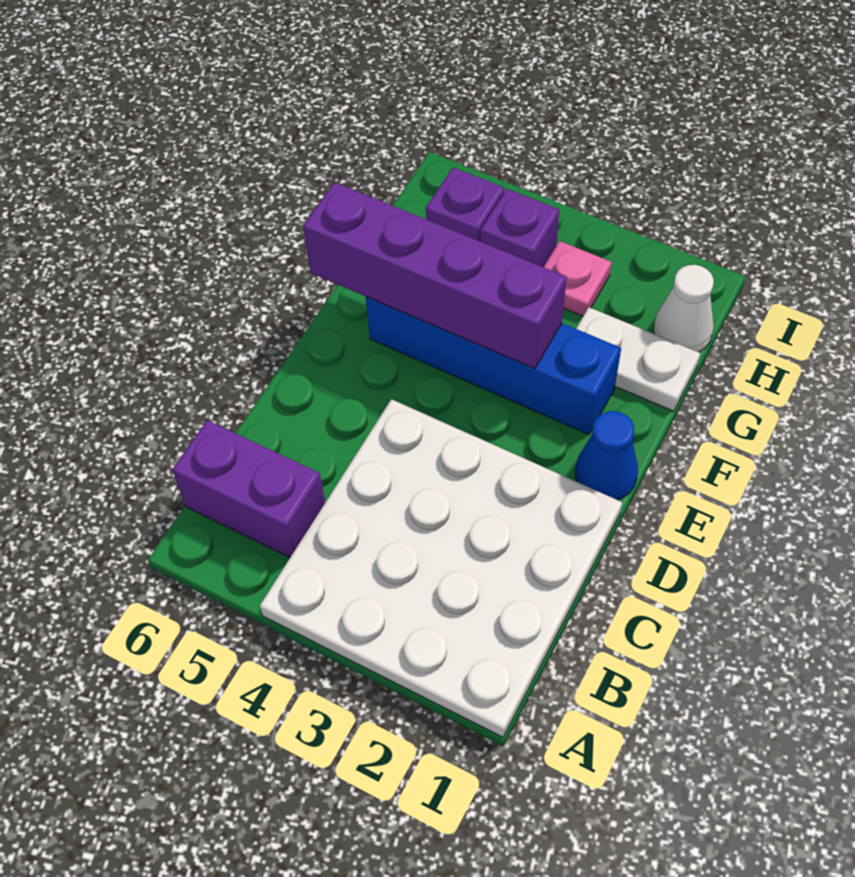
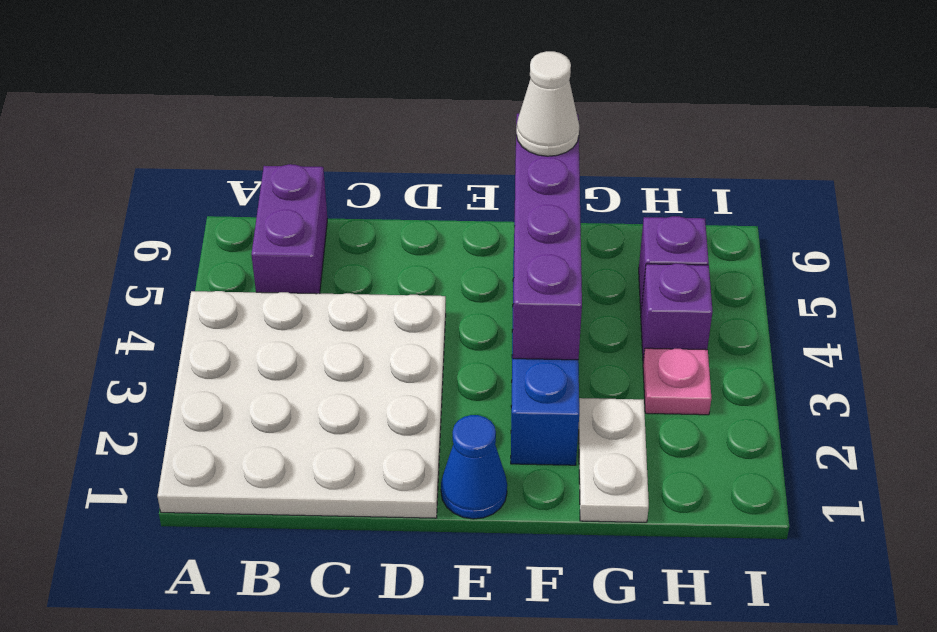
white cone H1 level 1 -> white cone F6 level 3

